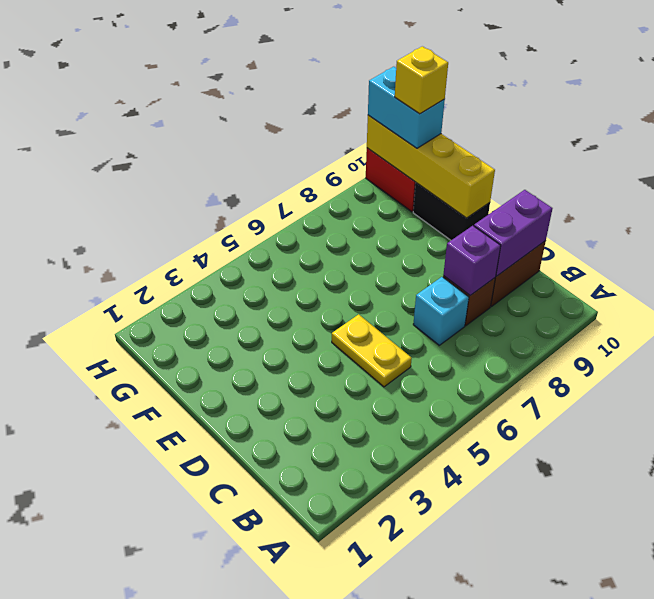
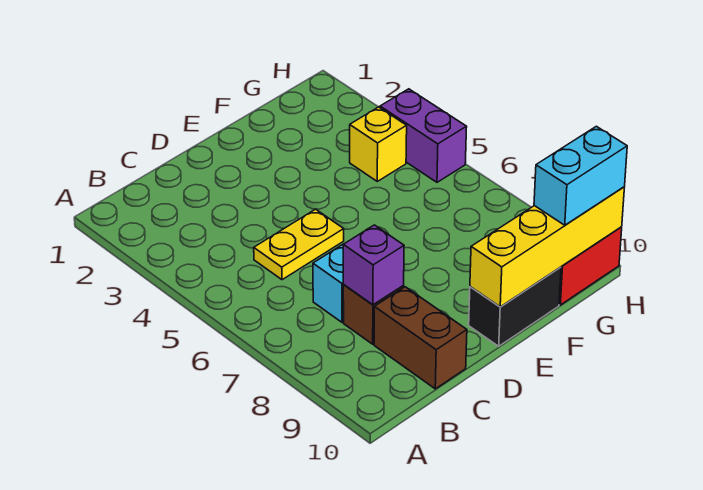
purple brick C9:C10 level 2 -> purple brick H4:H5 level 1
yellow brick G10 level 4 -> yellow brick G4 level 1

